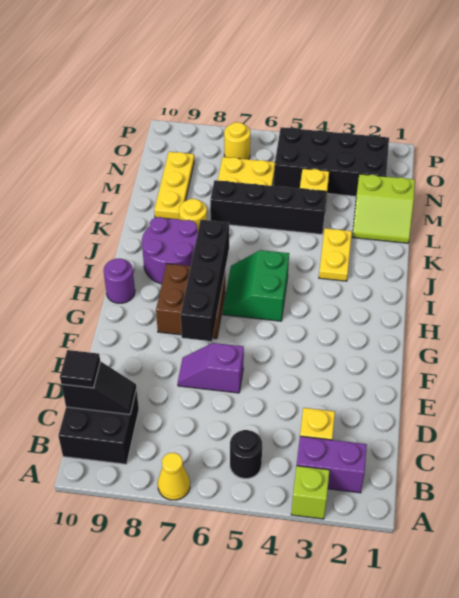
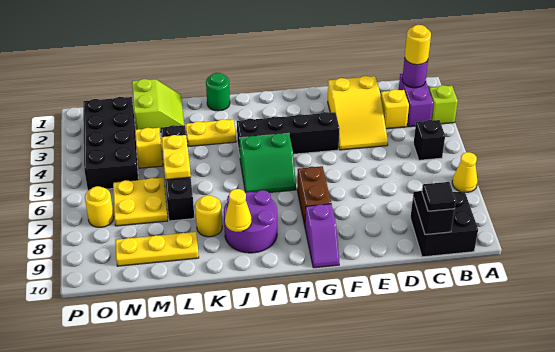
none -> yellow round brick B2 level 3
black round brick B5 level 1 -> black brick B5 level 1
none -> yellow slope D2:E4 level 1 top 2
purple slope E6:E7 level 1 top 6 -> purple slope G9:G10 level 1 top 9
black brick F7:I7 level 2 -> black brick F4:I4 level 1
brown brick G7:H8 level 1 -> brown brick G7:G8 level 1
purple round brick H10 level 1 -> purple round brick B2 level 2
none -> green round brick J1 level 1
none -> yellow cone J9 level 2
none -> yellow plate L5:L6 level 2

